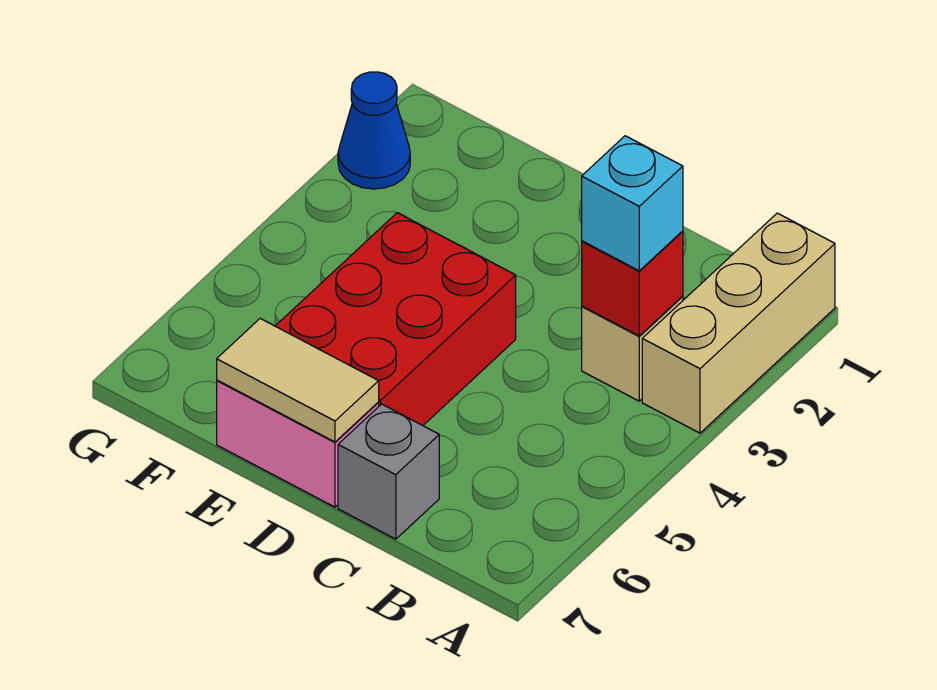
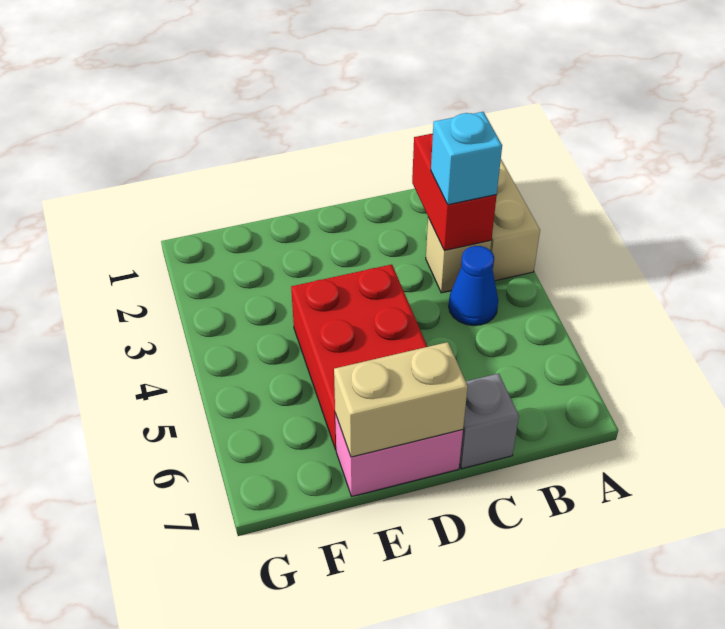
red brick B3 level 2 -> red brick B2:B3 level 2
tan tile D7:E7 level 2 -> tan brick D7:E7 level 2
blue cone G2 level 1 -> blue cone B4 level 1

